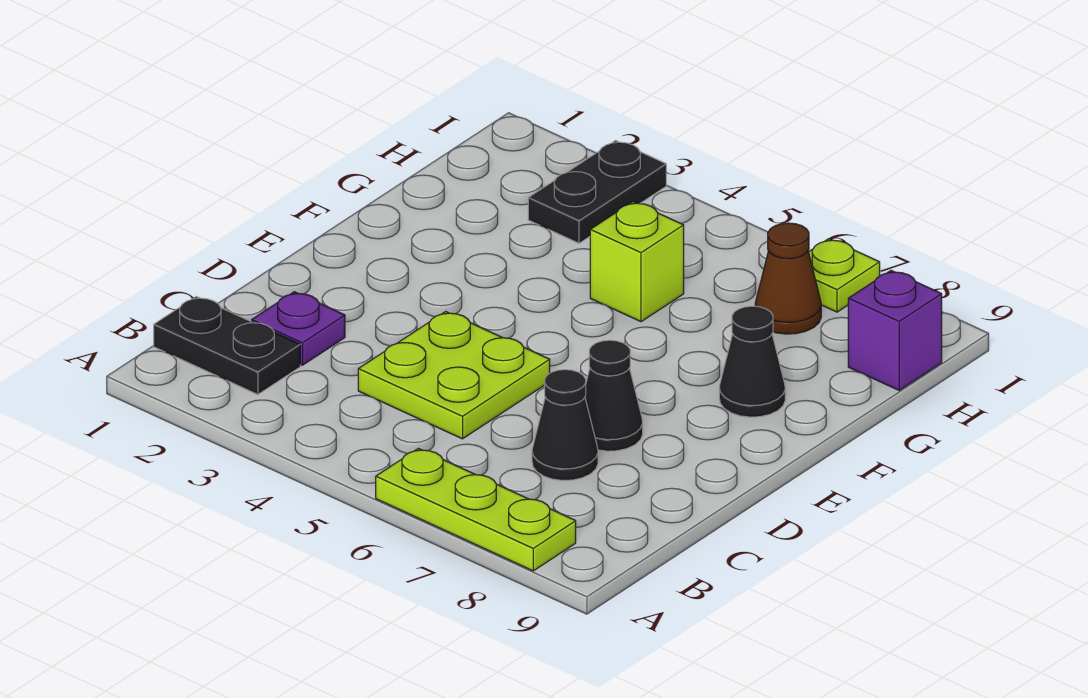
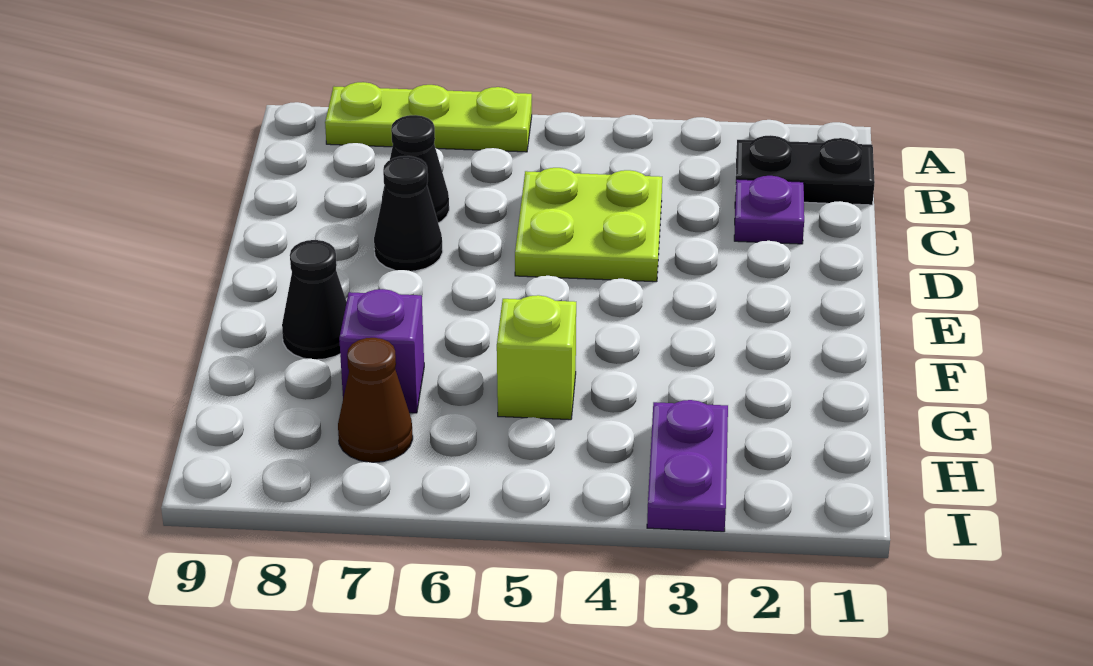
black plate H3:I3 level 1 -> purple plate H3:I3 level 1
purple brick H9 level 1 -> purple brick G7 level 1
lime plate I7 level 1 -> none

